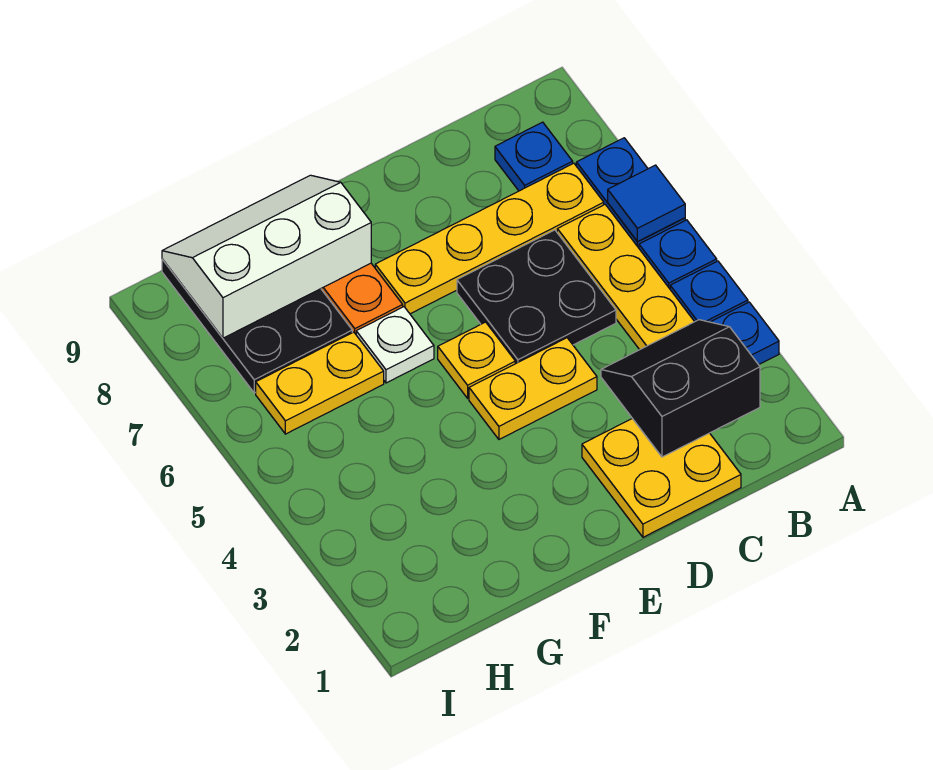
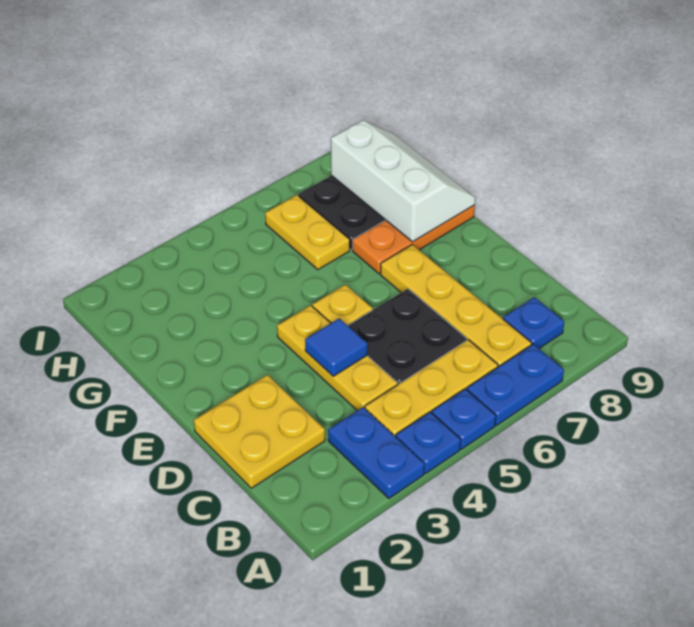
blue tile A6 level 2 -> blue tile D4 level 2
black slope B2:C3 level 2 top 2 -> none
yellow plate D4:E4 level 1 -> yellow plate C4:E4 level 1
white plate F6 level 1 -> none

